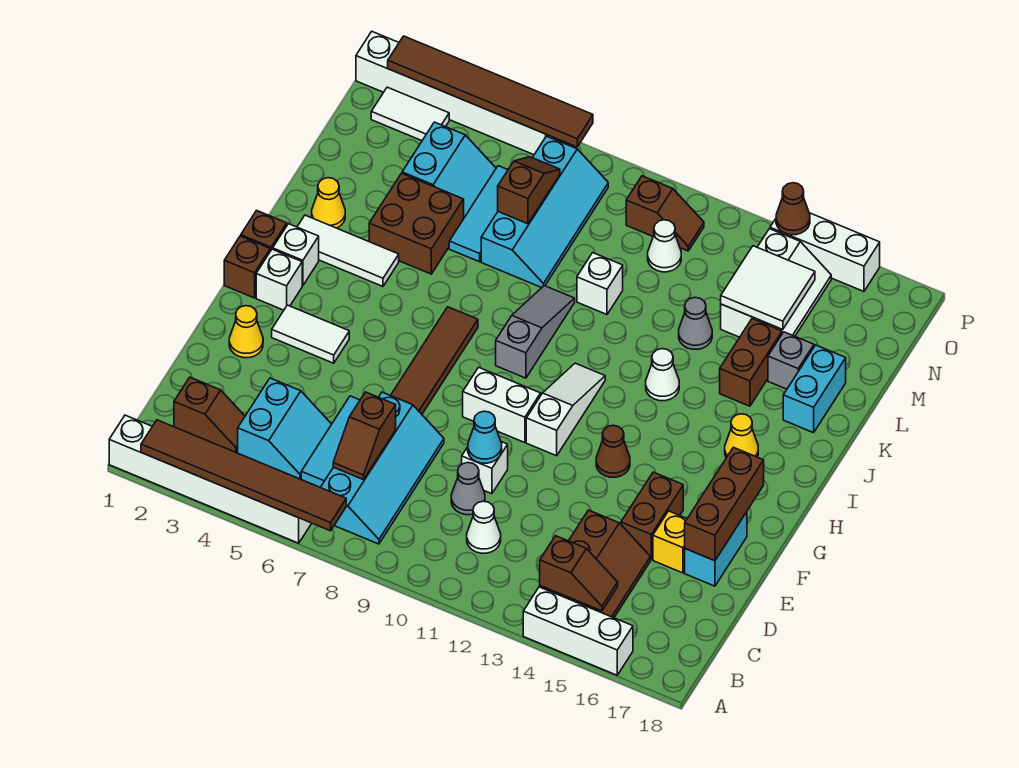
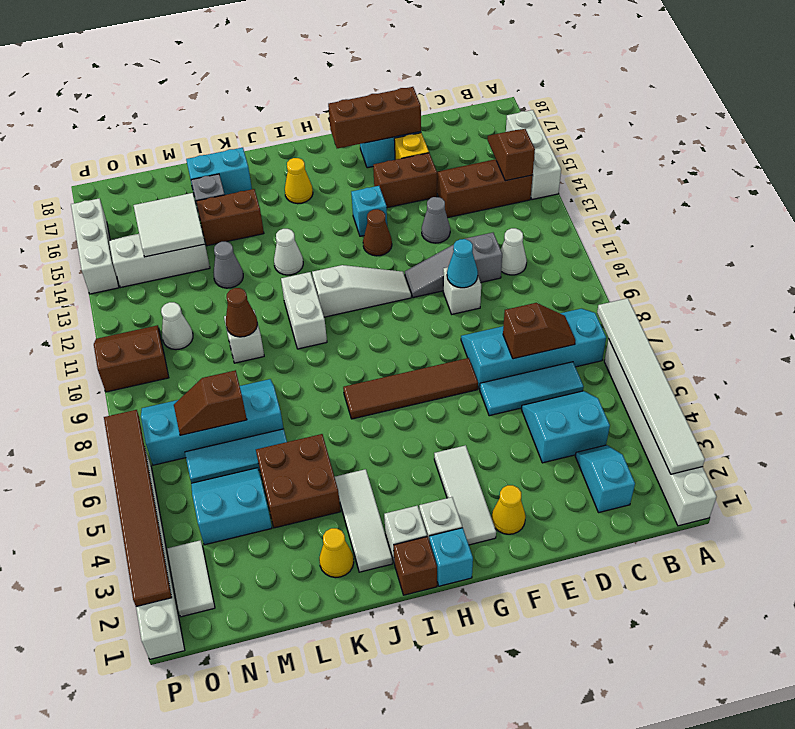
brown tile A2:A7 level 2 -> white tile A2:A7 level 2
brown slope C2:C3 level 1 top 2 -> cyan slope C2:C3 level 1 top 2
grey cone D10 level 1 -> grey cone E13 level 1
white tile G3:G4 level 1 -> white tile G2:G4 level 1
white brick G9:G10 level 1 -> white brick J10:J11 level 1
white slope G11:I11 level 1 top G -> white slope G11:I11 level 1 top I
none -> cyan brick G14 level 1
brown brick H1 level 1 -> cyan brick H1 level 1
grey slope I9:K9 level 1 top I -> grey slope D11:F11 level 1 top D
brown slope O10:O11 level 1 top 10 -> brown slope O10:P11 level 1 top 10
brown cone P14 level 2 -> brown cone L10 level 2

